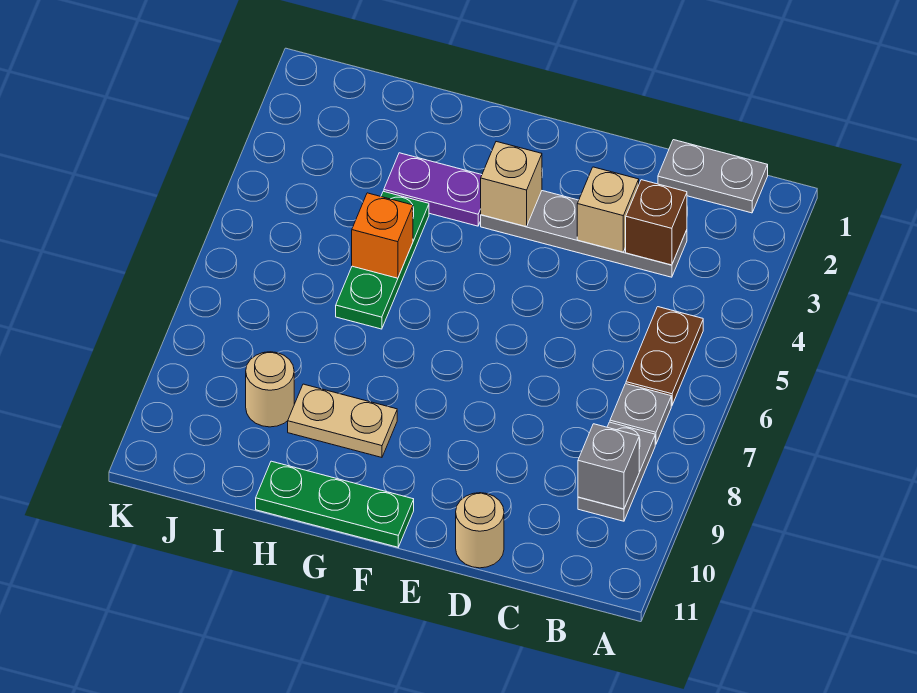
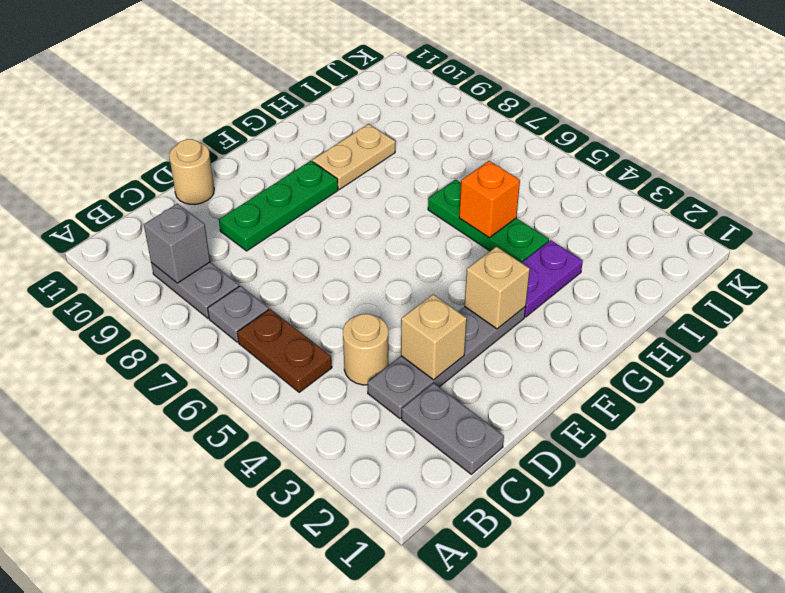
grey plate B1:C1 level 1 -> grey plate C1:C2 level 1
brown brick C3 level 2 -> none
green plate F11:H11 level 1 -> green plate D9:F9 level 1
tan round brick I9 level 1 -> tan round brick C4 level 1

